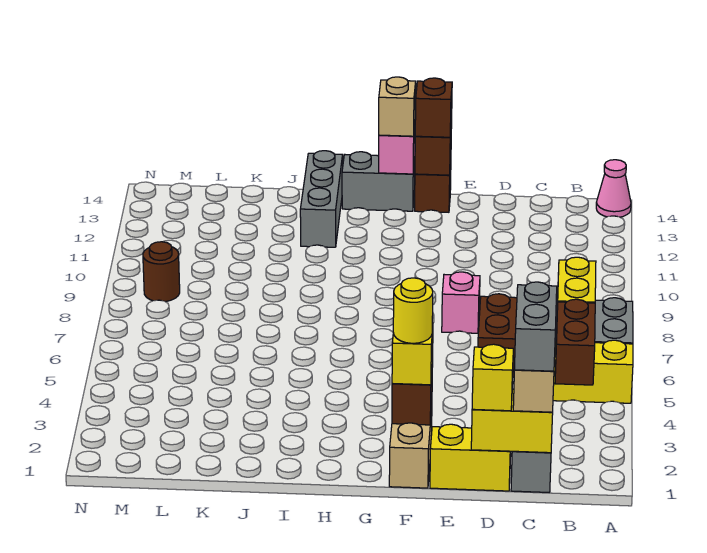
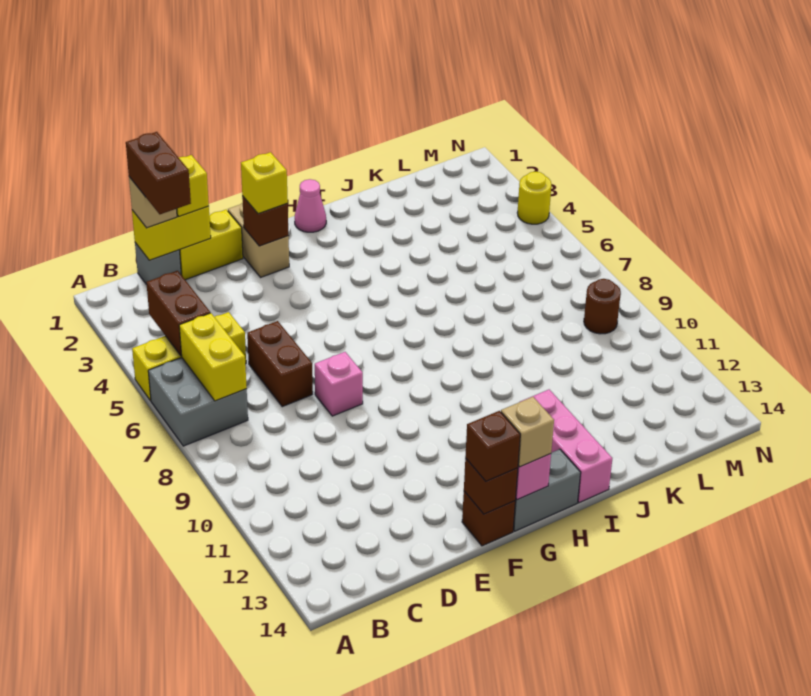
pink cone A14 level 1 -> pink cone H1 level 1
grey brick C1:C2 level 4 -> brown brick C1:C2 level 4
yellow round brick F2 level 4 -> yellow round brick N4 level 1
grey brick I12:I14 level 1 -> pink brick I12:I14 level 1

